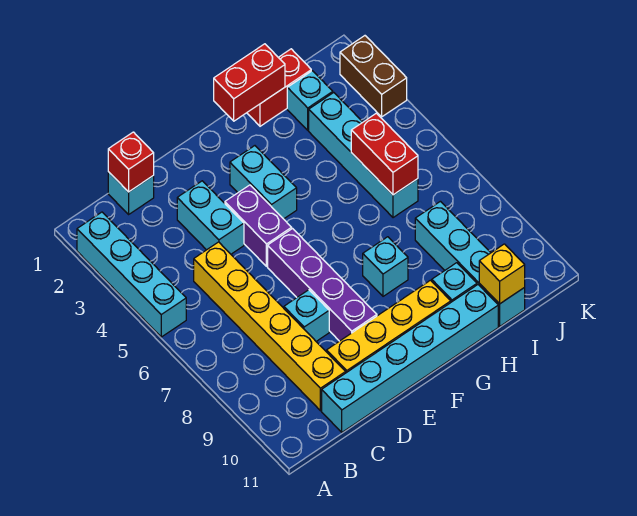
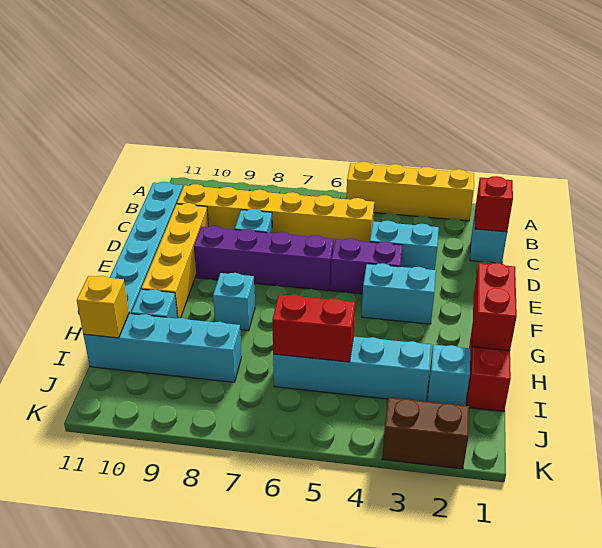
cyan brick A2:A5 level 1 -> yellow brick A2:A5 level 1

